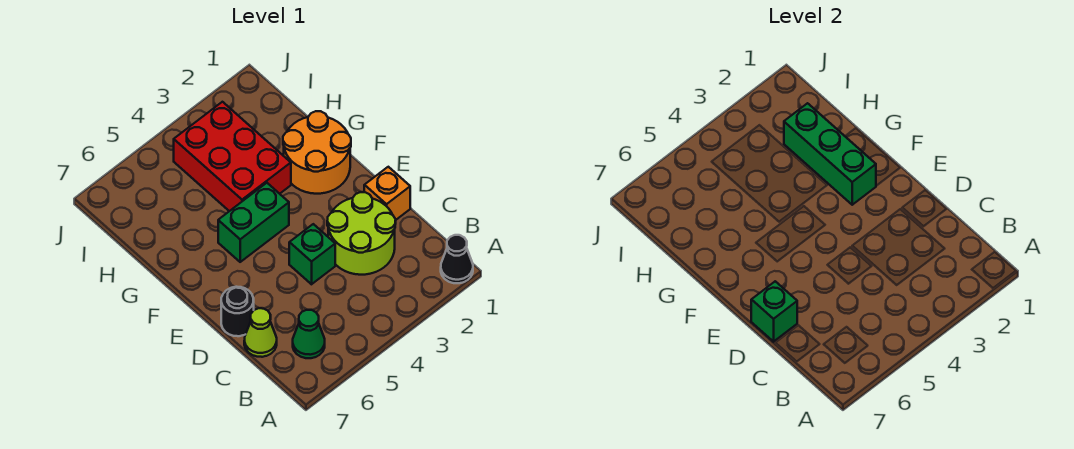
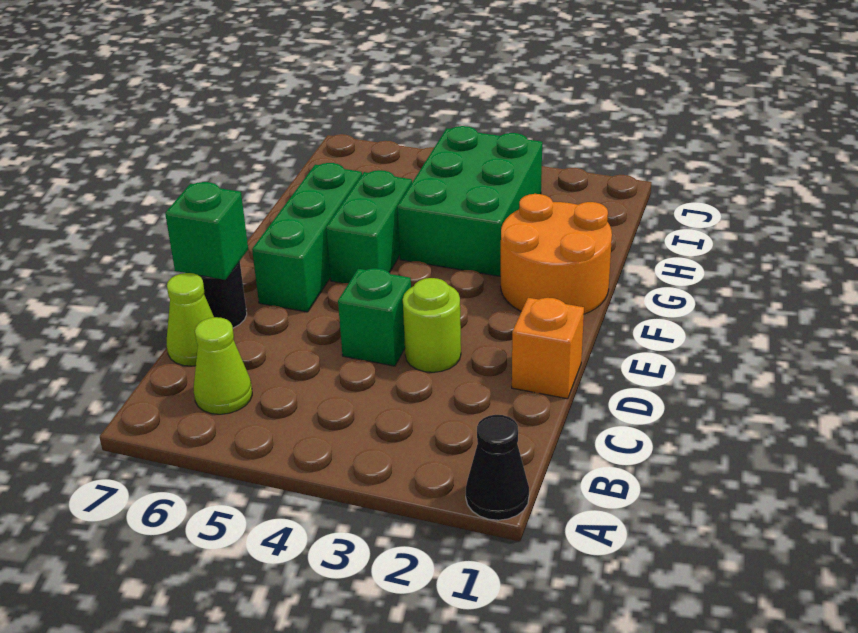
green cone B6 level 1 -> lime cone B6 level 1
lime round brick C2:D3 level 1 -> lime round brick D3 level 1
green brick F2:H2 level 2 -> green brick E6:G6 level 1
green brick F4:F5 level 1 -> green brick F5:G5 level 1
red brick G3:I4 level 1 -> green brick G3:I4 level 1

